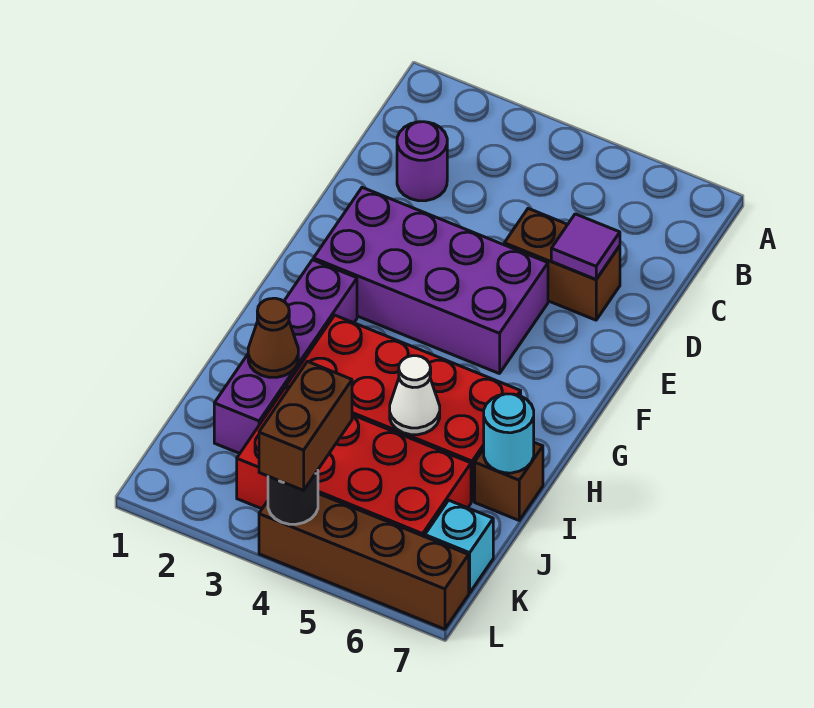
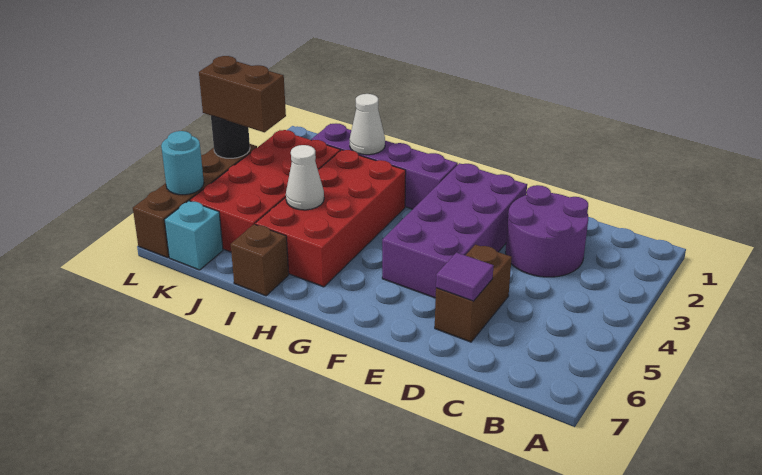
purple round brick C2 level 1 -> purple round brick C2:D3 level 1
brown cone I2 level 2 -> white cone I2 level 2
cyan round brick I7 level 2 -> cyan round brick L6 level 2

